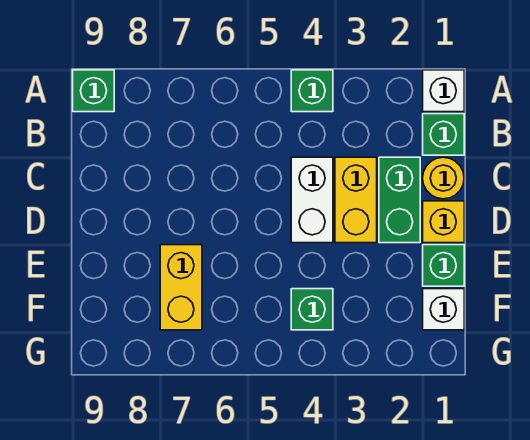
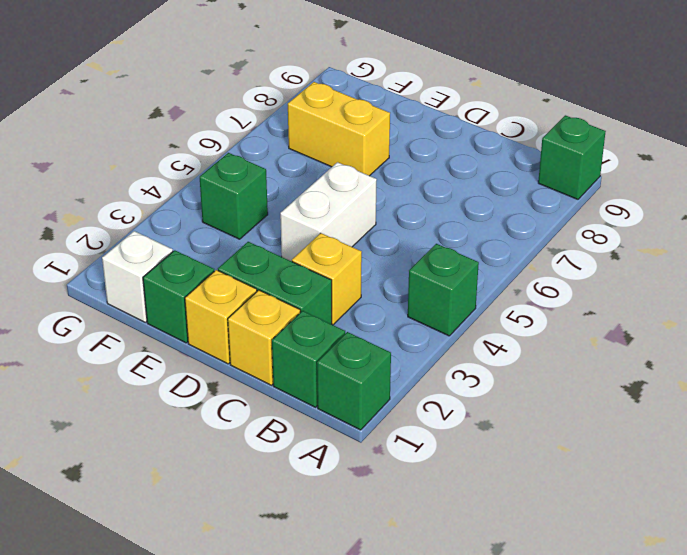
white brick A1 level 1 -> green brick A1 level 1
yellow round brick C1 level 1 -> yellow brick C1 level 1
yellow brick C3:D3 level 1 -> yellow brick C3 level 1
white brick C4:D4 level 1 -> white brick D4:D5 level 1

